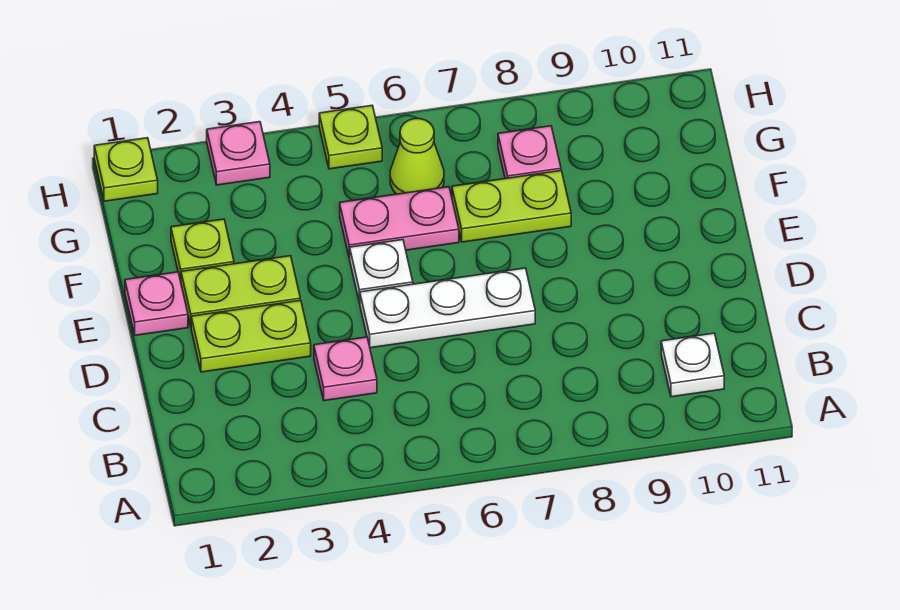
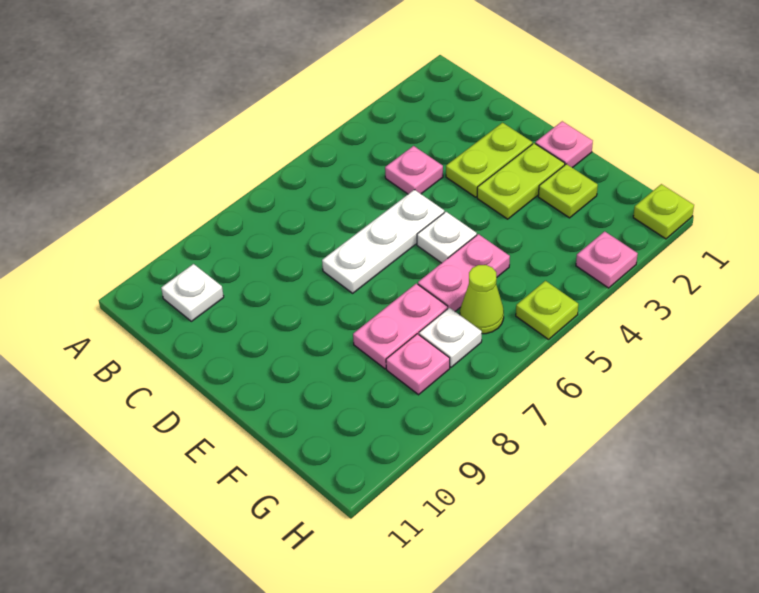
lime plate F7:F8 level 1 -> pink plate F7:F8 level 1
none -> white plate G7 level 1

